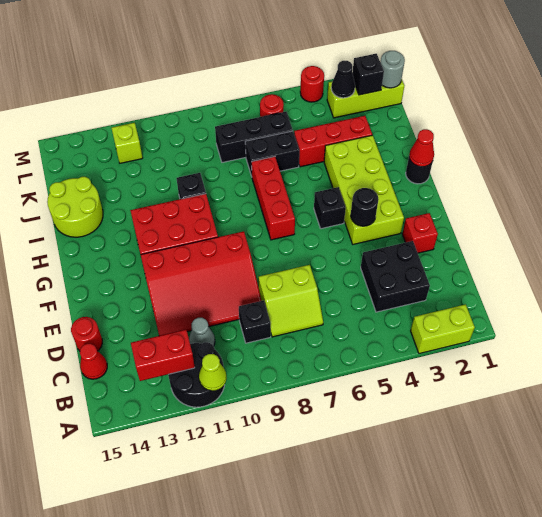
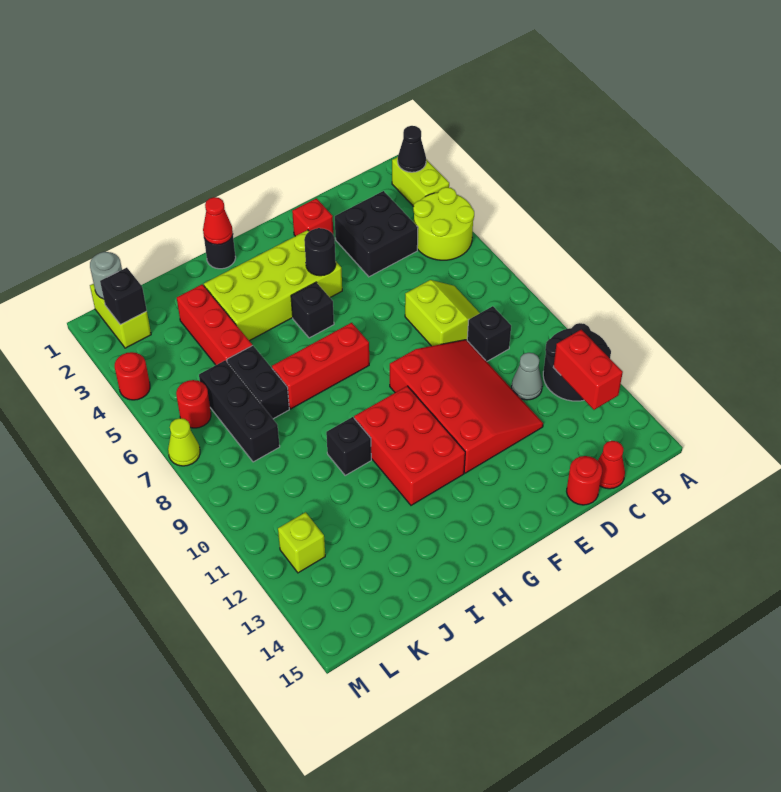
lime cone A11 level 2 -> lime cone M7 level 1
lime round brick I14:J15 level 1 -> lime round brick A4:B5 level 1
lime brick L1:L3 level 1 -> lime brick L1:L2 level 1
black cone L3 level 2 -> black cone A2 level 2

